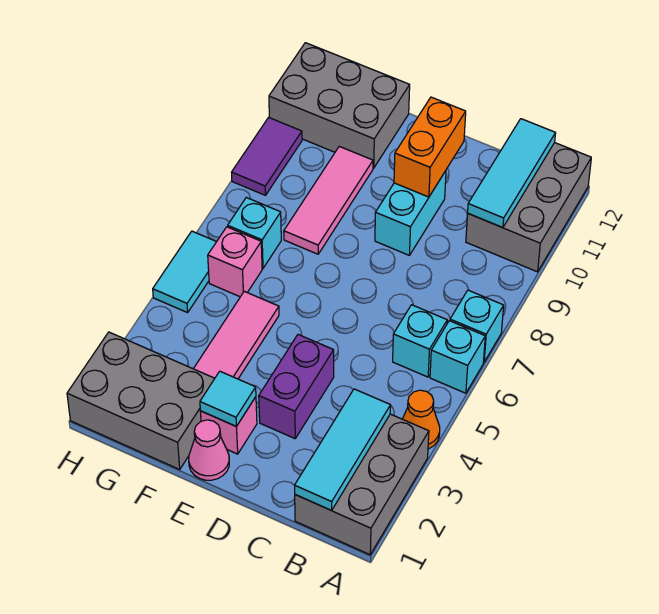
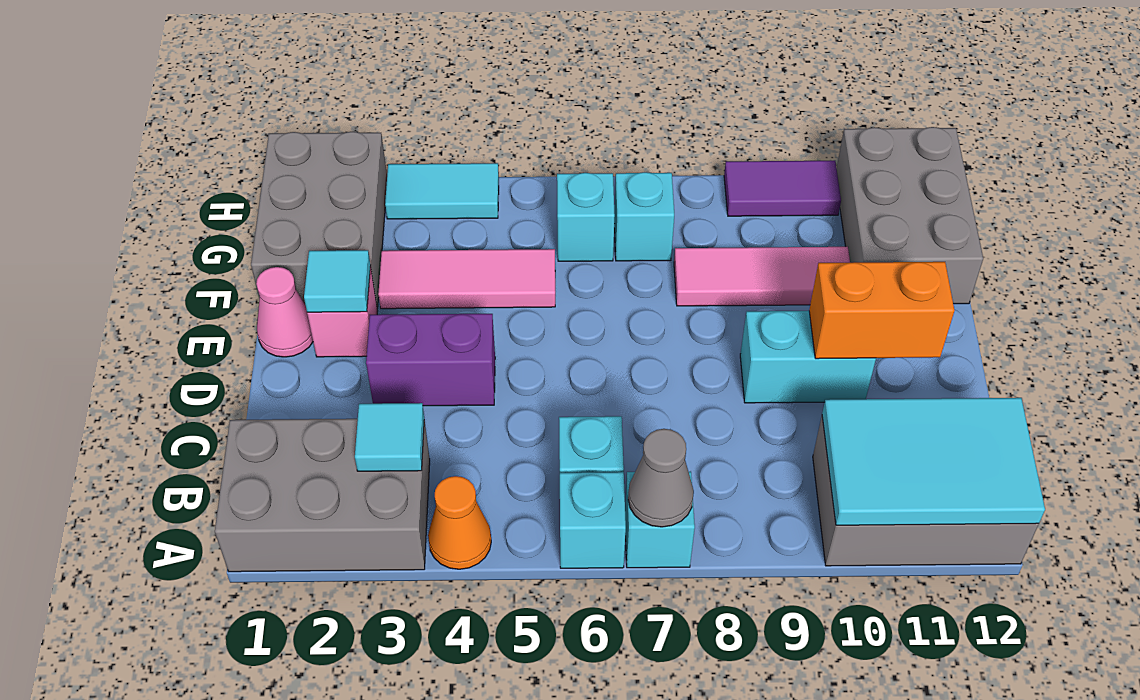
none -> grey cone A7 level 2
cyan tile B1:B3 level 2 -> cyan tile B3 level 2
cyan tile B10:B12 level 2 -> cyan tile A10:B12 level 2
pink brick G6 level 1 -> cyan brick G6 level 1
cyan tile H5:H6 level 1 -> cyan tile H3:H4 level 1

